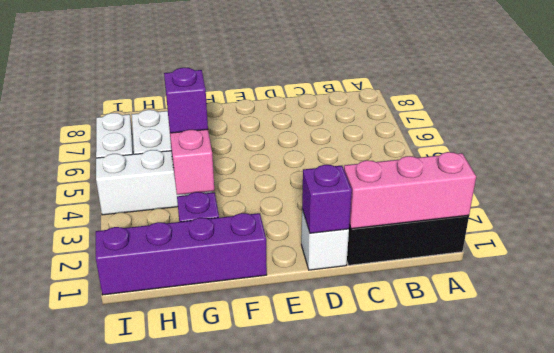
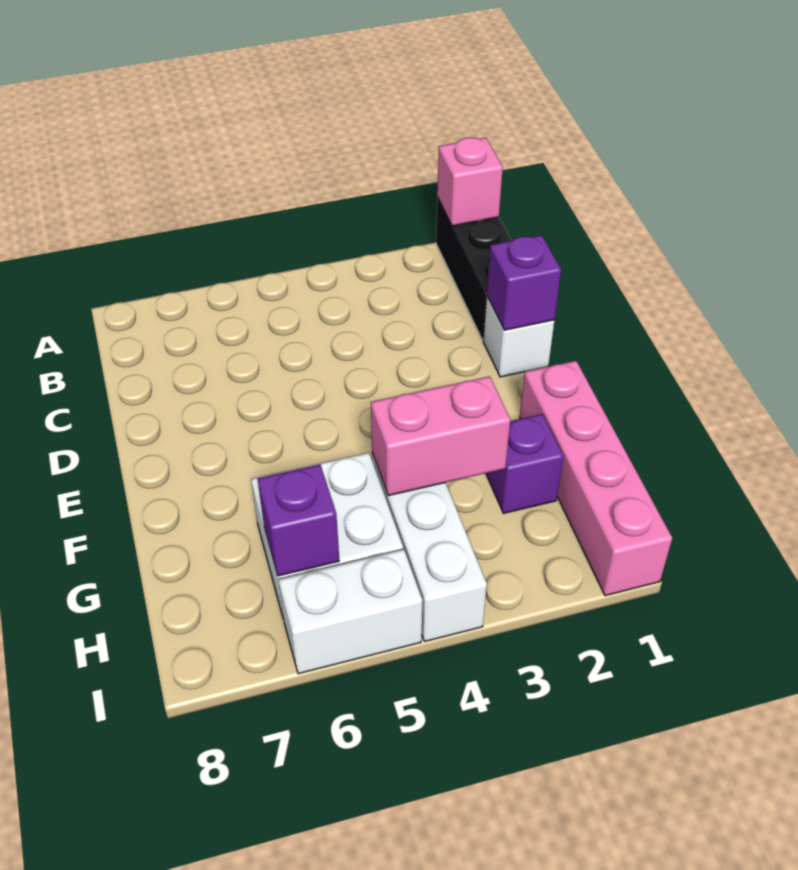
pink brick A1:C1 level 2 -> pink brick A1 level 2
purple brick F1:I1 level 1 -> pink brick F1:I1 level 1
purple brick G4 level 3 -> purple brick H6 level 2

